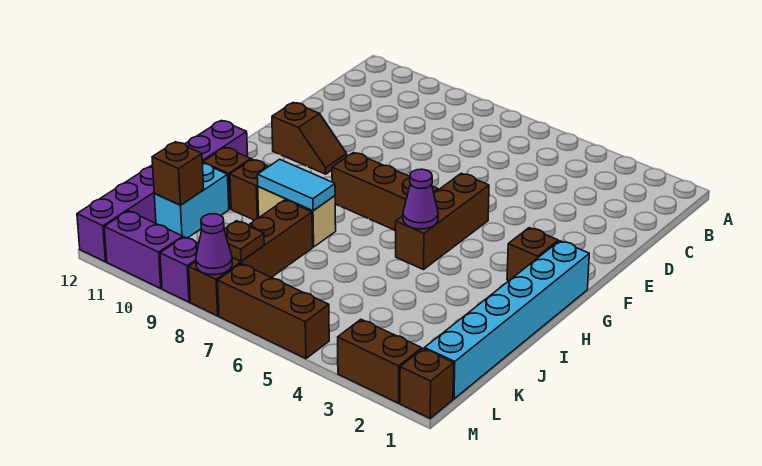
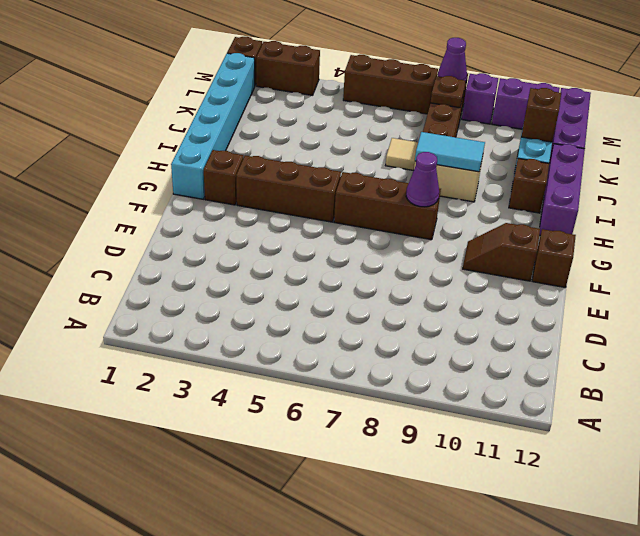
brown brick F5:H5 level 1 -> brown brick G3:G5 level 1
purple cone H5 level 2 -> purple cone G8 level 2
brown brick I10 level 1 -> brown brick F12 level 1
none -> tan tile J7 level 1

